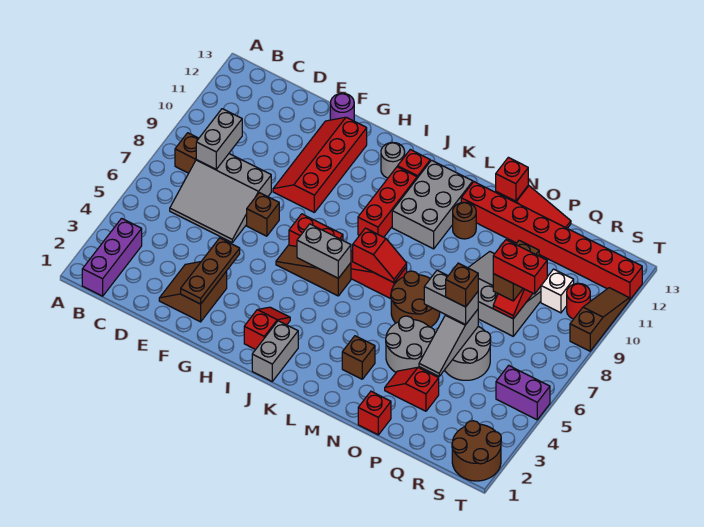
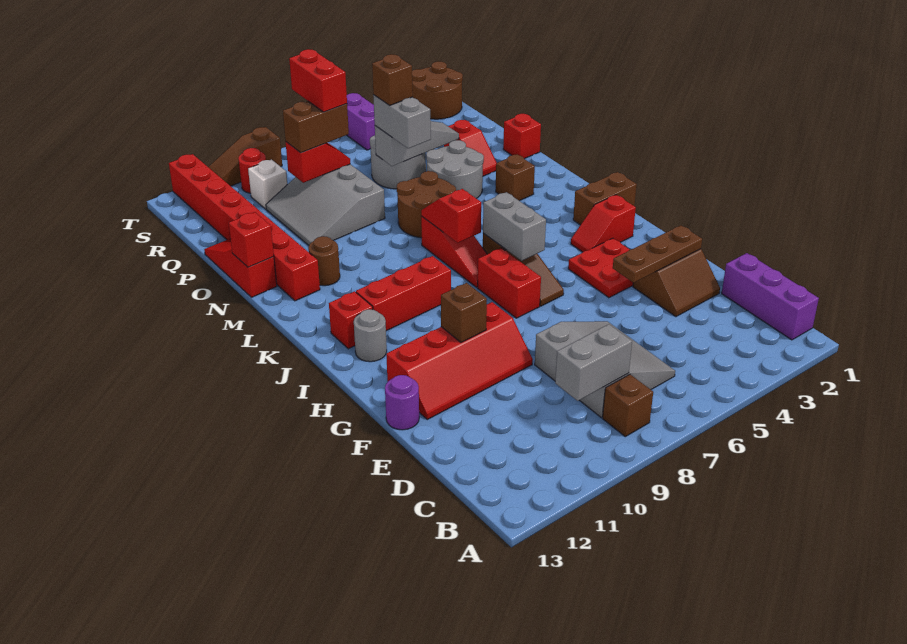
purple brick B1:B3 level 1 -> purple brick B1:D1 level 1
brown brick F7 level 1 -> brown brick G10 level 2
none -> red plate G3:H4 level 1
grey brick J1:J2 level 1 -> brown brick J1:J2 level 1
grey brick K10:L12 level 1 -> none

